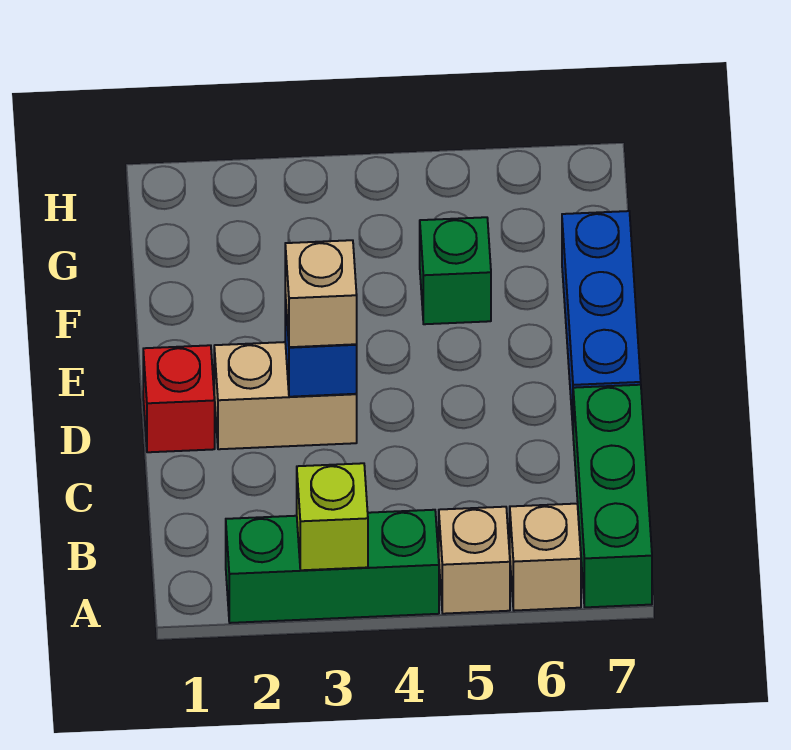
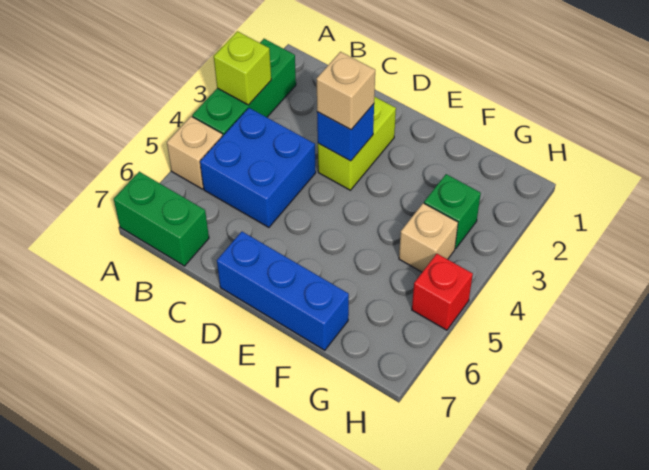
tan brick A6 level 1 -> tan brick G4 level 1
green brick A7:C7 level 1 -> green brick A7:B7 level 1
none -> blue brick B4:C5 level 1
red brick D1 level 1 -> red brick H5 level 1
tan brick D2:D3 level 1 -> lime brick D2:D3 level 1
green brick F5 level 1 -> green brick G3 level 1

